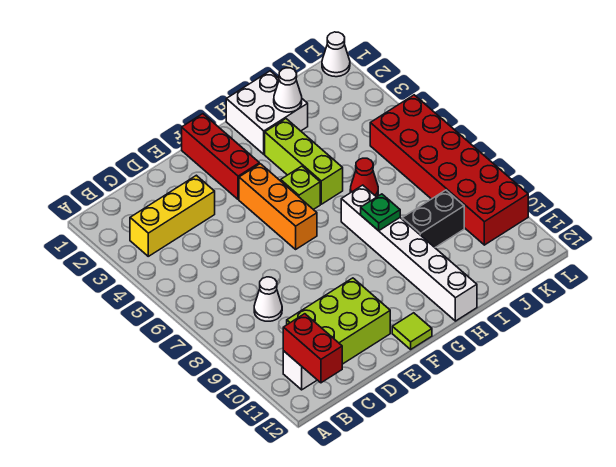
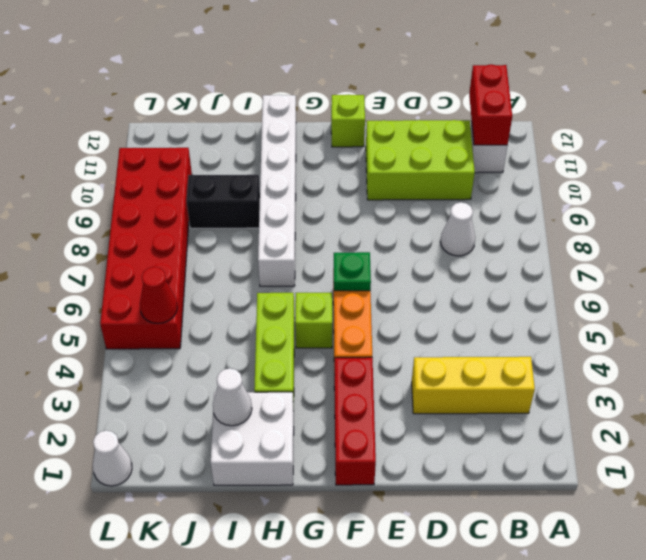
lime tile F12 level 1 -> lime brick F12 level 1
green plate H8 level 2 -> green plate F6 level 2
red cone I6 level 1 -> red cone K5 level 2

